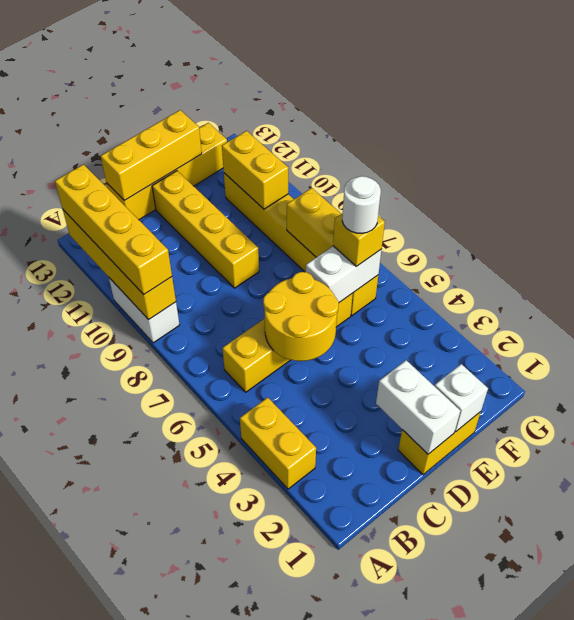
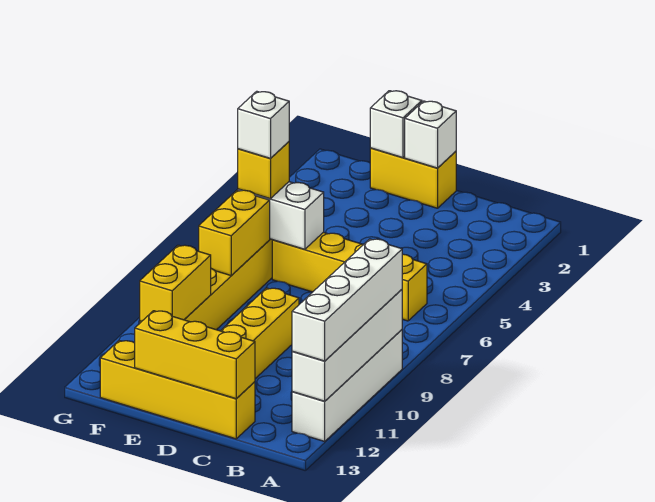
yellow brick A3:A4 level 1 -> none
white brick A9:A10 level 1 -> white brick A9:A12 level 1
yellow brick A9:A12 level 2 -> white brick A9:A12 level 2
yellow brick A9:A12 level 3 -> white brick A9:A12 level 3
yellow round brick C5:D6 level 2 -> none
white brick D1:D2 level 2 -> white brick D1 level 2
white round brick F6 level 4 -> white brick F6 level 4

